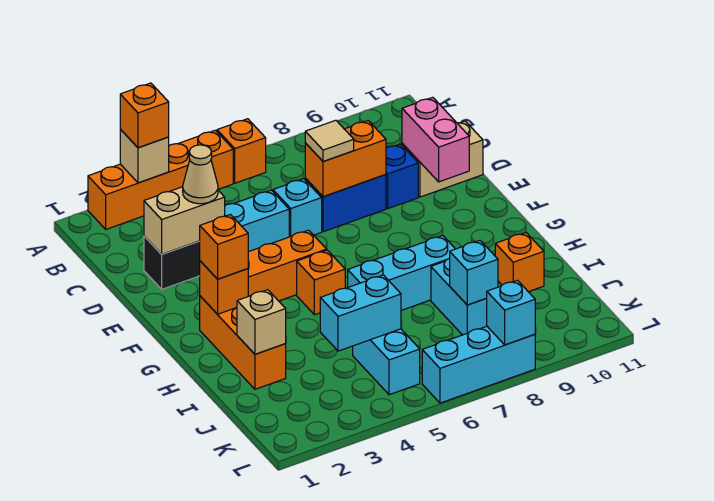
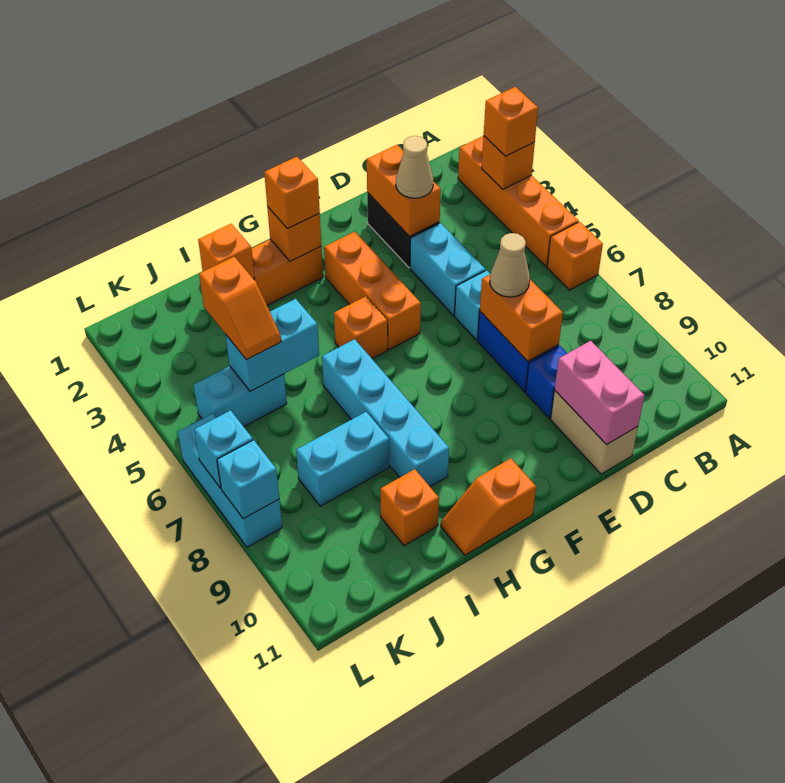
tan brick A3 level 2 -> orange brick A3 level 2
tan brick D2:D3 level 2 -> orange brick D2:D3 level 2
tan tile D7 level 3 -> tan cone D7 level 3
pink brick D10:E10 level 2 -> pink brick D10:D11 level 2
none -> orange slope G11:H11 level 1 top G
cyan brick H6:H8 level 1 -> cyan brick H6:H9 level 1
tan brick I2 level 2 -> orange brick I2 level 2
cyan brick J4:J5 level 2 -> cyan brick I5:J5 level 2
none -> orange slope J4:J5 level 3 top 4
cyan brick J8 level 2 -> cyan brick L7 level 2

